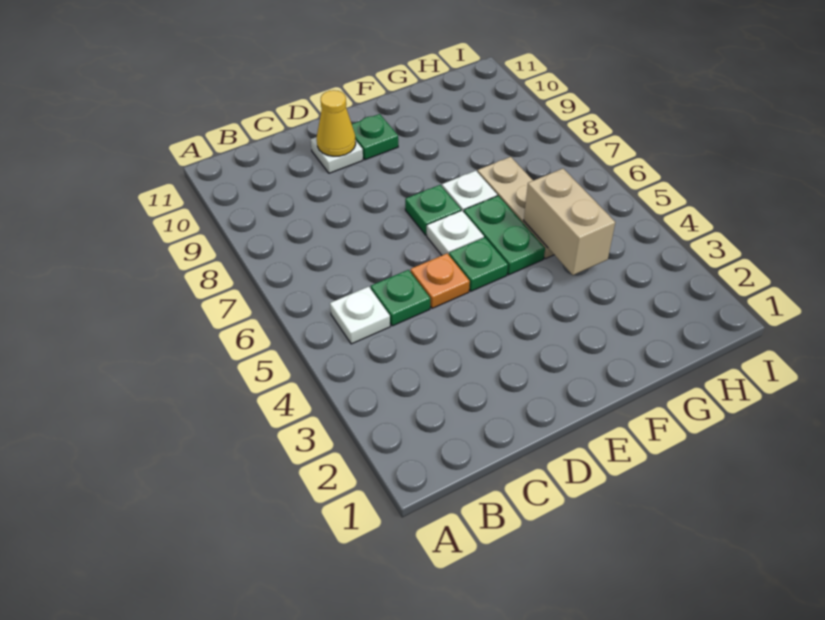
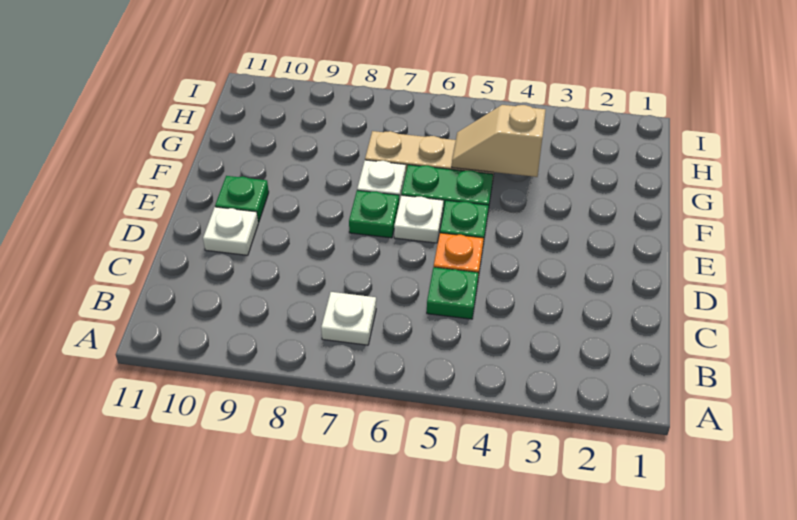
white plate B5 level 1 -> white plate B7 level 1
yellow cone D10 level 2 -> none
tan brick G4:G5 level 2 -> tan slope G4:G5 level 2 top 4

